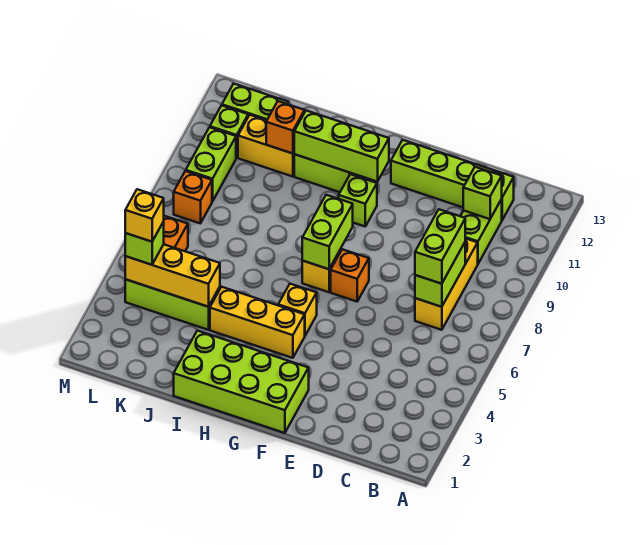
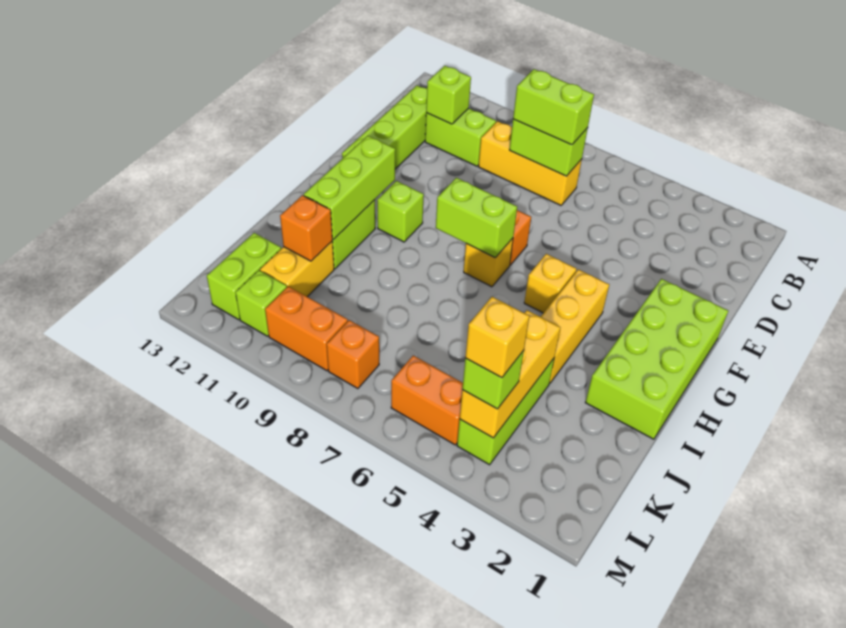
lime brick L9:L10 level 1 -> orange brick L9:L10 level 1

